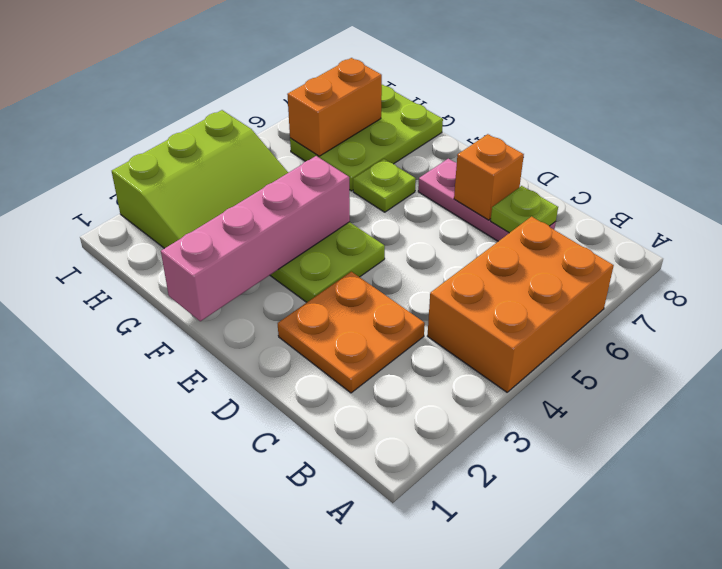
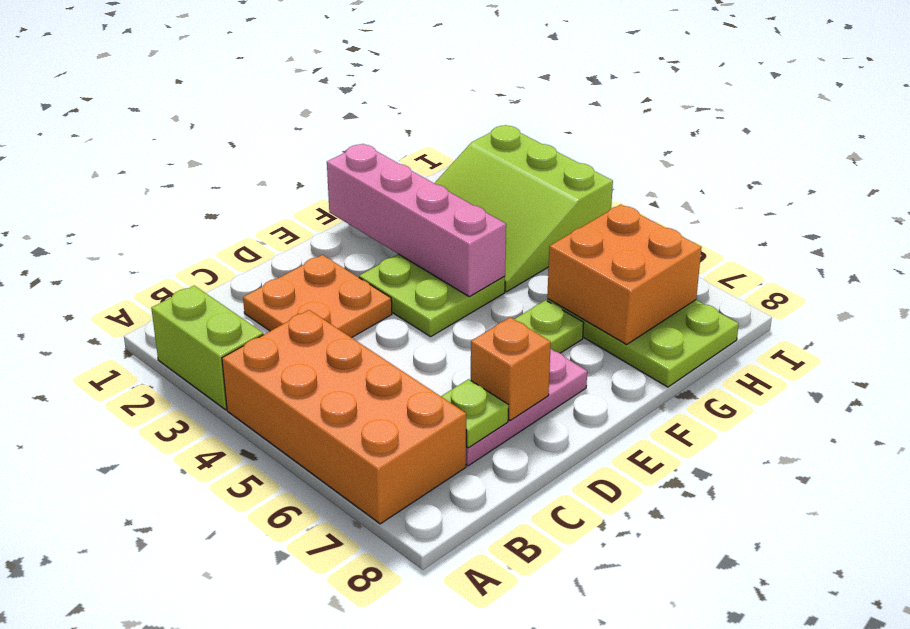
none -> lime brick A2:A3 level 1
orange brick A4:B6 level 1 -> orange brick A4:B7 level 1
orange brick H6:H7 level 2 -> orange brick G6:H7 level 2

